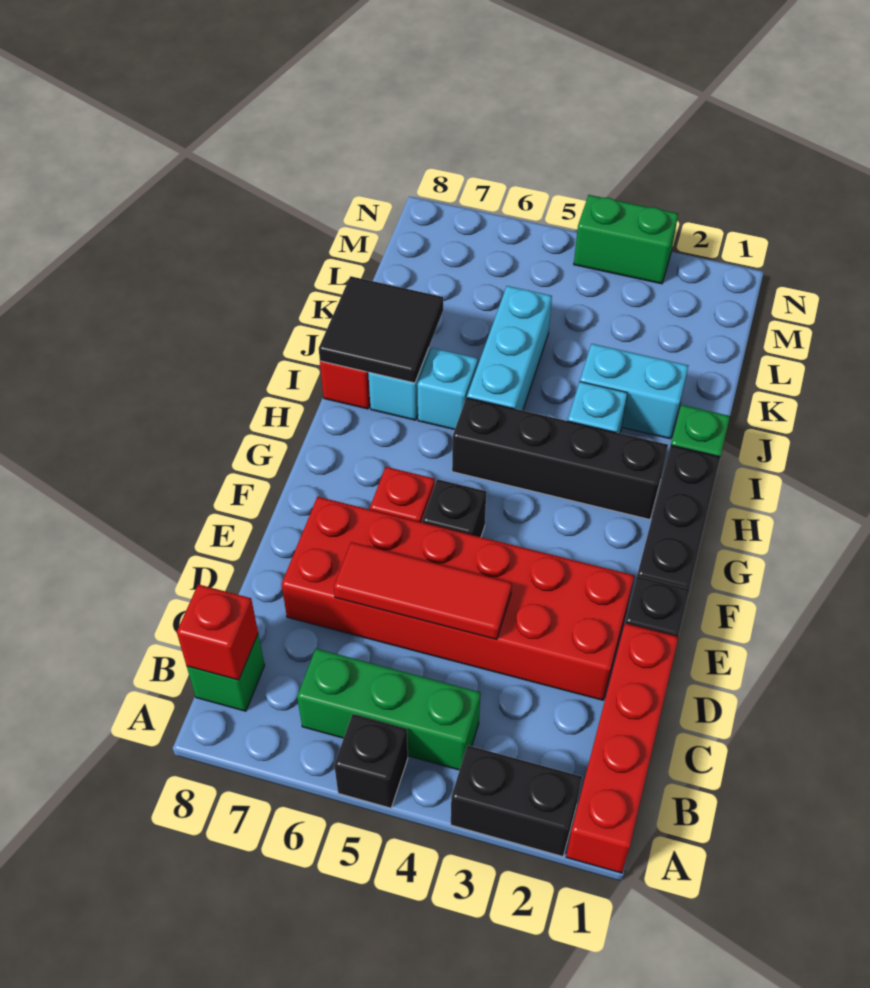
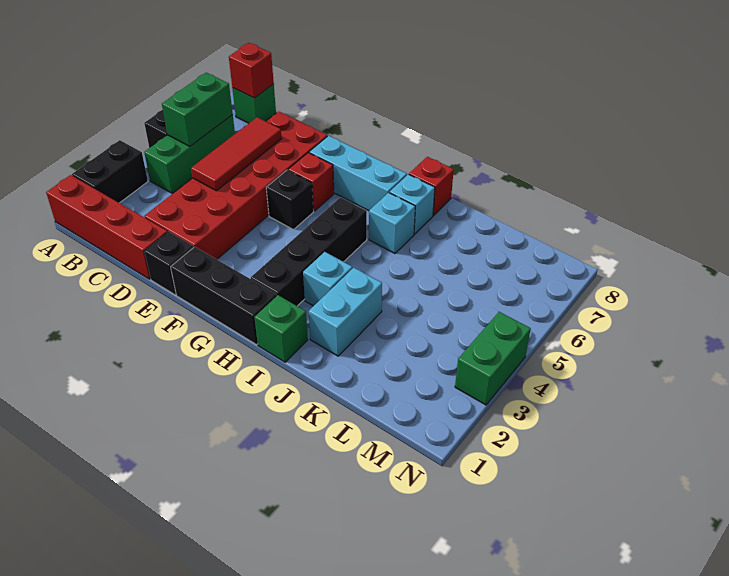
none -> green brick B5:B6 level 2
cyan brick I5:K5 level 1 -> cyan brick F7:H7 level 1
black tile I7:J8 level 2 -> none

